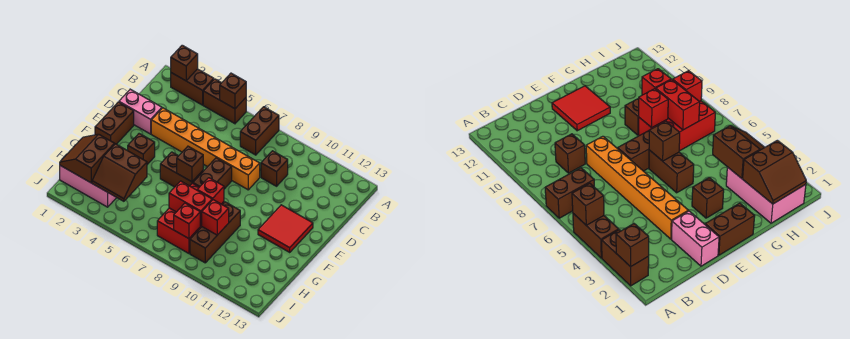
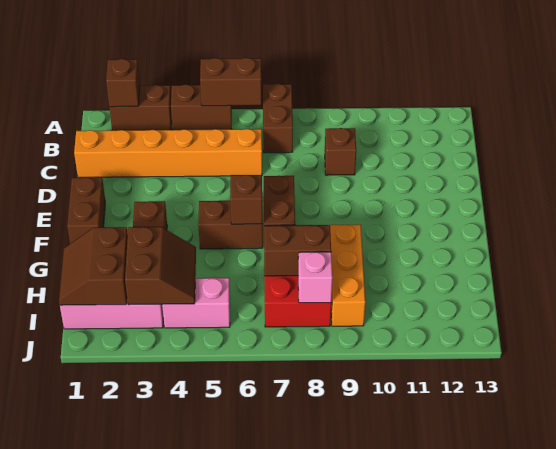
brown brick A5 level 2 -> brown brick A5:A6 level 2
pink brick D1:D2 level 1 -> pink brick I4:I5 level 1
orange brick D3:D8 level 1 -> orange brick C1:C6 level 1
red tile E11:F12 level 1 -> none
red brick G8 level 2 -> none
brown brick G9:I9 level 1 -> orange brick G9:I9 level 1
brown slope H3:I4 level 2 top H -> brown slope H3:I4 level 2 top 3
red brick H7:H8 level 2 -> brown brick H7:H8 level 2
red brick H9 level 2 -> none
red brick I8 level 2 -> pink brick I8 level 2

